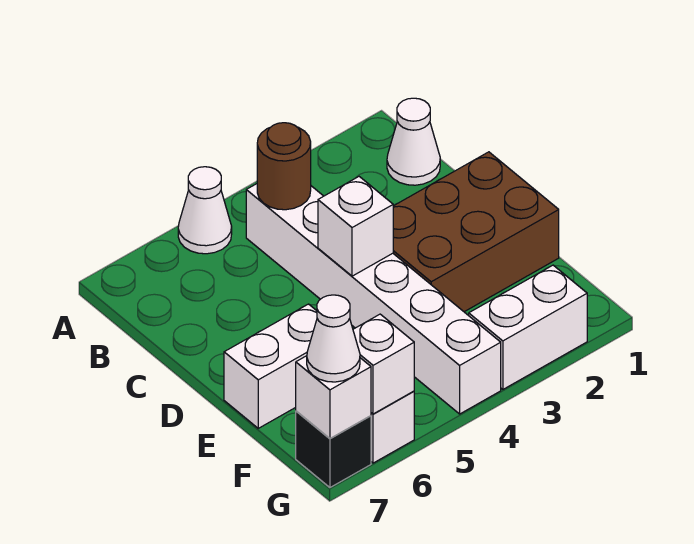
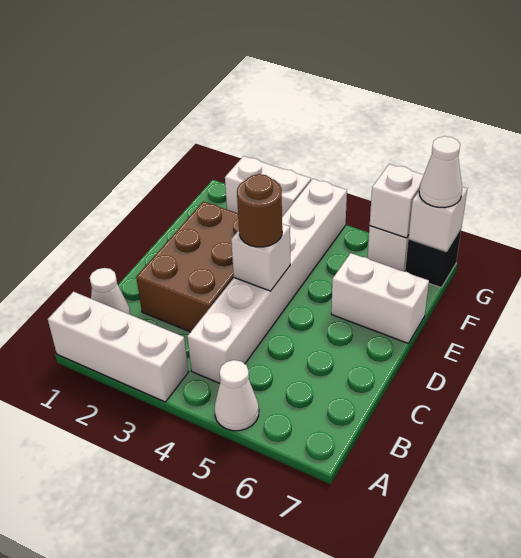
none -> white brick A1:A3 level 1
brown round brick B4 level 2 -> brown round brick D4 level 3
brown brick D1:E3 level 1 -> brown brick C2:E3 level 1

